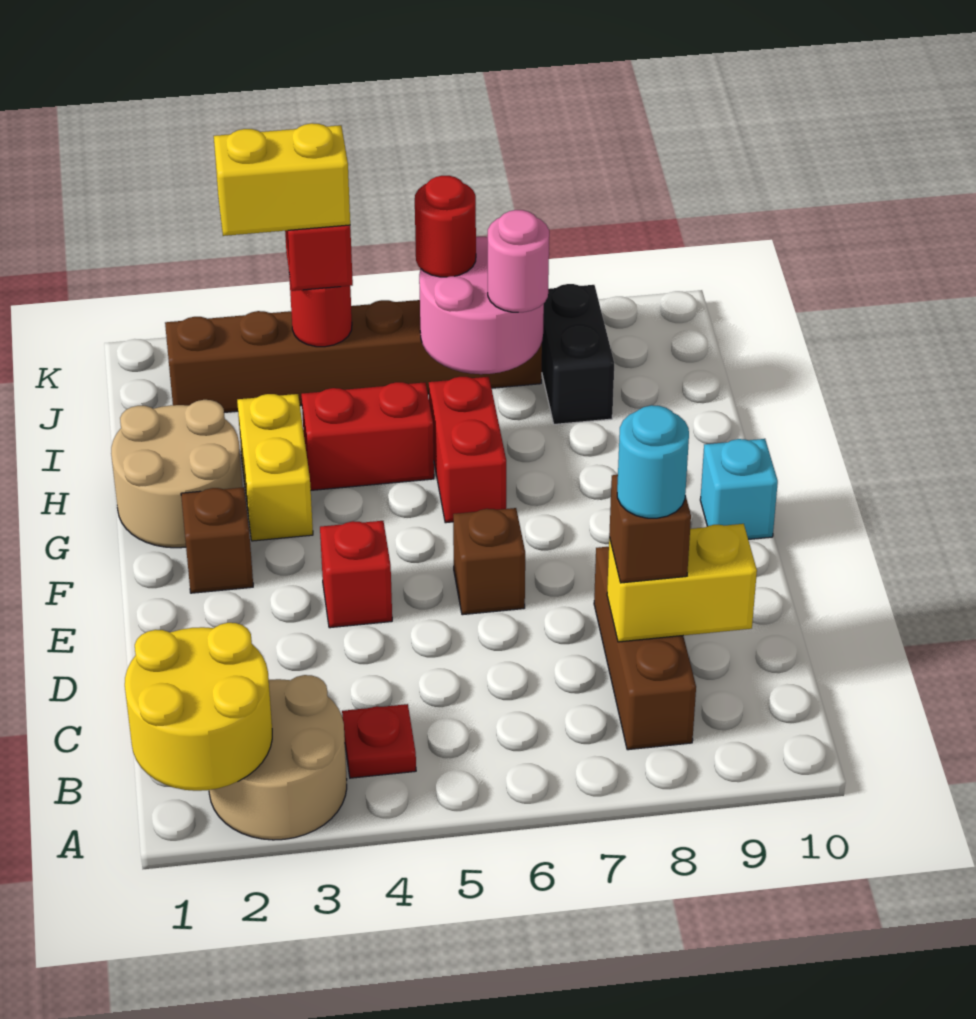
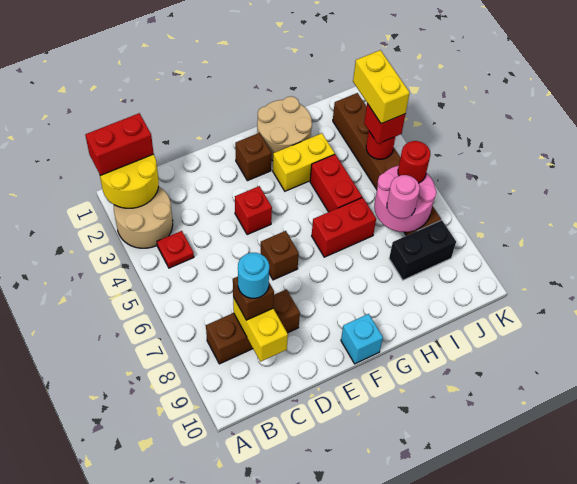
none -> red brick A1:B1 level 3

